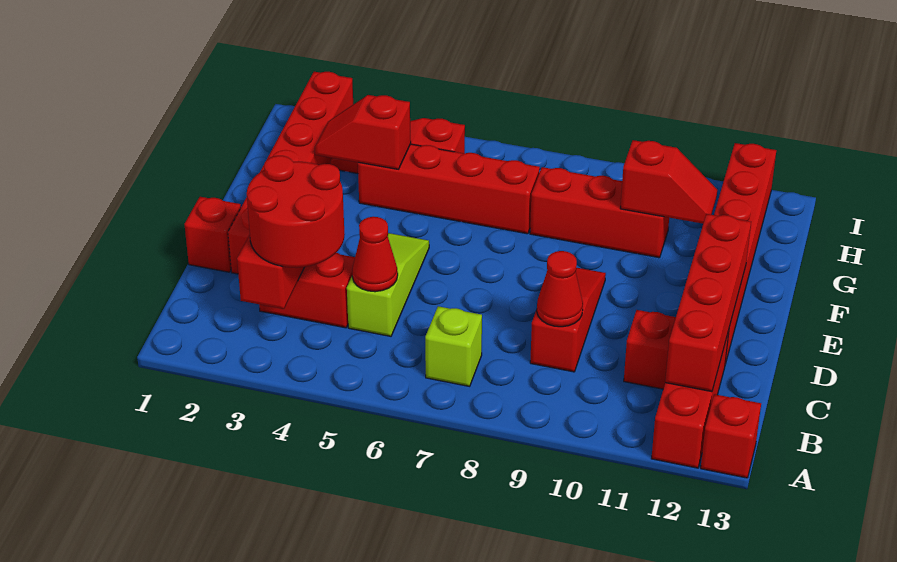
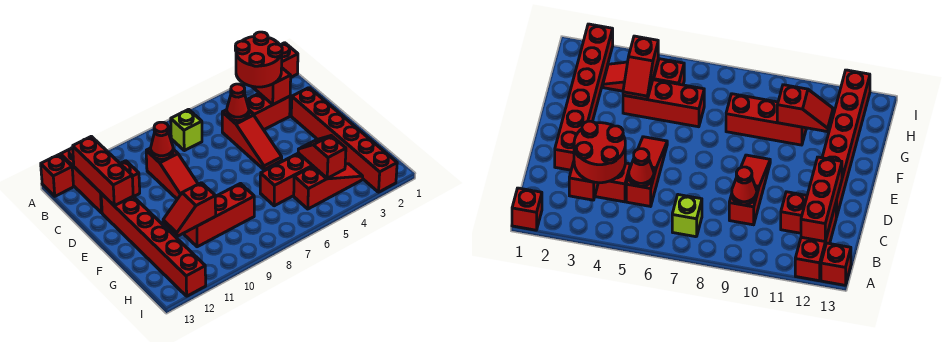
red brick B12:E12 level 2 -> red brick B12:D12 level 2
lime slope C5:E5 level 1 top C -> red slope C5:E5 level 1 top C
red brick D1 level 1 -> red brick A1 level 1
red slope G3:G4 level 2 top 4 -> red slope G4:H4 level 2 top H
red brick G4:G7 level 1 -> red brick G4:G6 level 1

